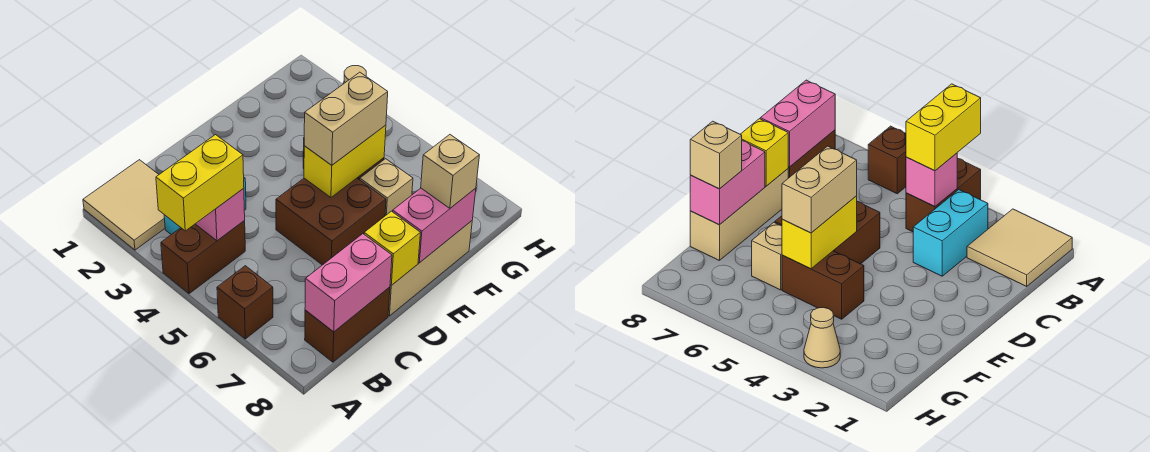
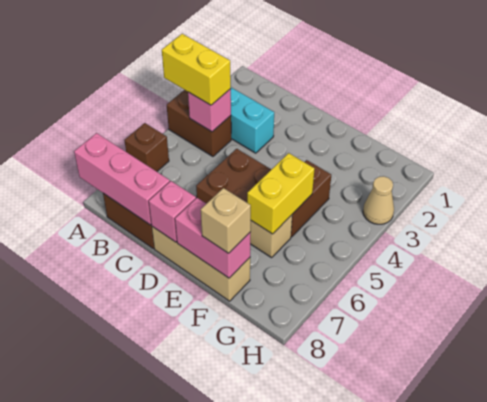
tan tile A1:B2 level 1 -> none
pink brick B8:C8 level 2 -> pink brick A8:C8 level 2
yellow brick D8 level 2 -> pink brick D8 level 2
yellow brick E5:F5 level 2 -> yellow brick F5:F6 level 2
tan brick E5:F5 level 3 -> none

